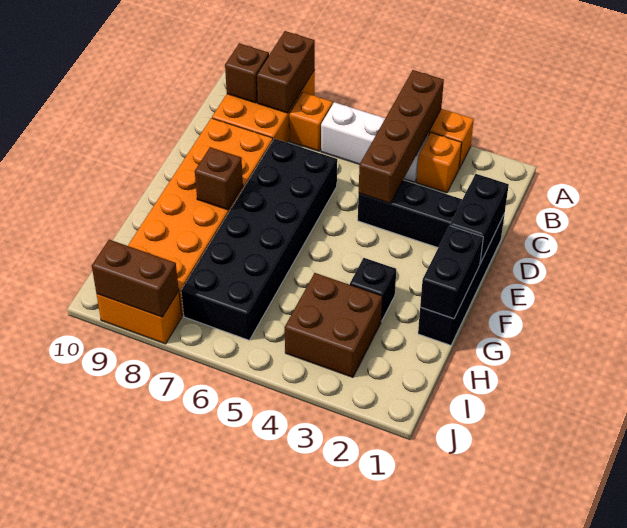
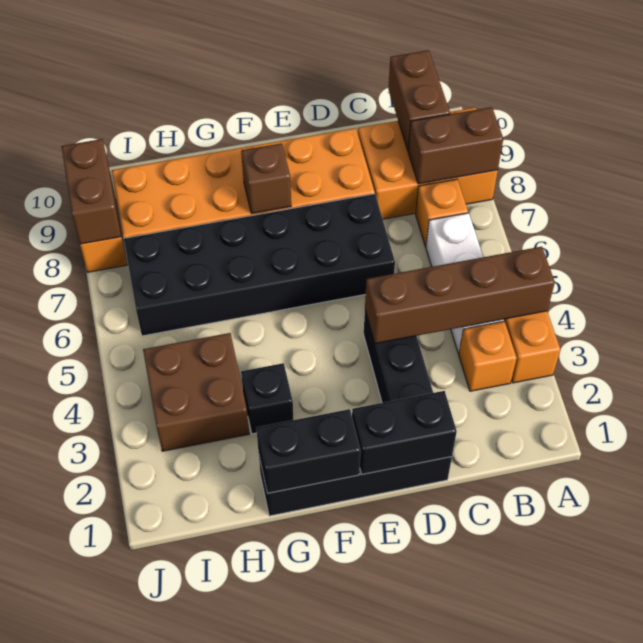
brown brick B9 level 2 -> brown brick B9:B10 level 2

